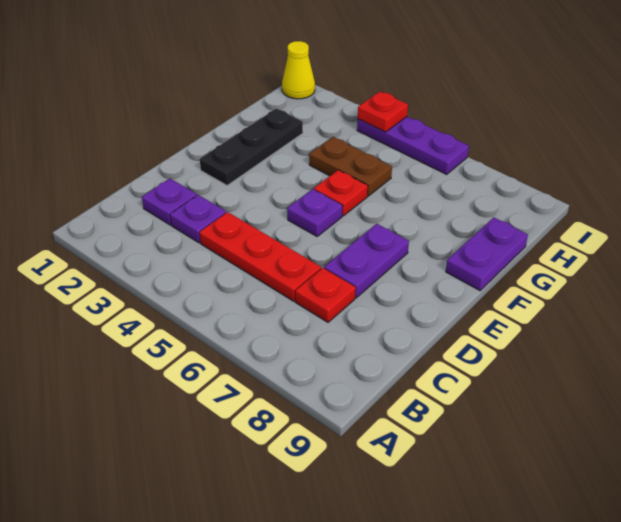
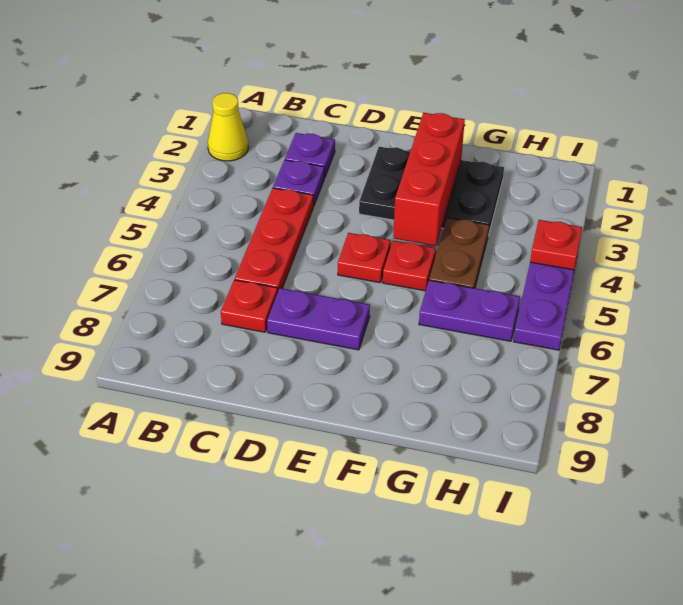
black plate E2:G2 level 1 -> black plate E2:G3 level 1
purple plate E5 level 1 -> red plate E5 level 1
none -> red brick F2:F4 level 2
purple plate F9:G9 level 1 -> purple plate G6:H6 level 1
yellow cone I1 level 1 -> yellow cone A2 level 1

